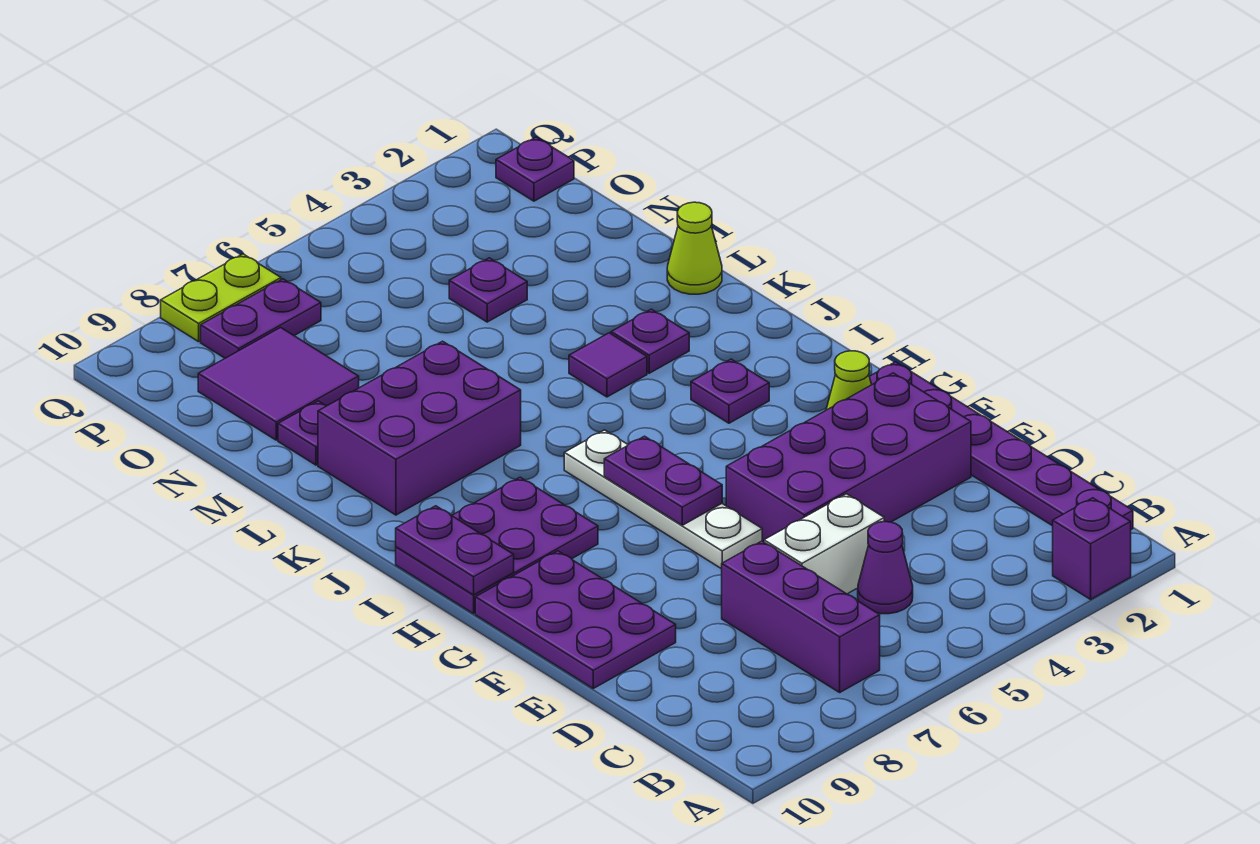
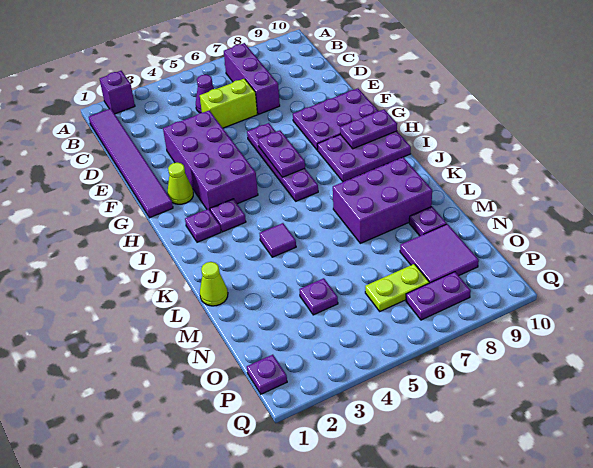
purple plate B1:G1 level 1 -> purple tile B1:G1 level 1
white brick D5:D6 level 1 -> lime brick D5:D6 level 1
purple brick E2:F5 level 1 -> purple brick E3:H4 level 1
purple plate E9:G10 level 1 -> purple plate F8:G10 level 1
white plate F6:I6 level 1 -> purple plate F6:I6 level 1
purple plate H10:I10 level 2 -> purple plate H9:H10 level 2
purple plate K3 level 1 -> purple plate I2 level 1
lime plate Q7:Q8 level 1 -> lime plate O6:O7 level 1

